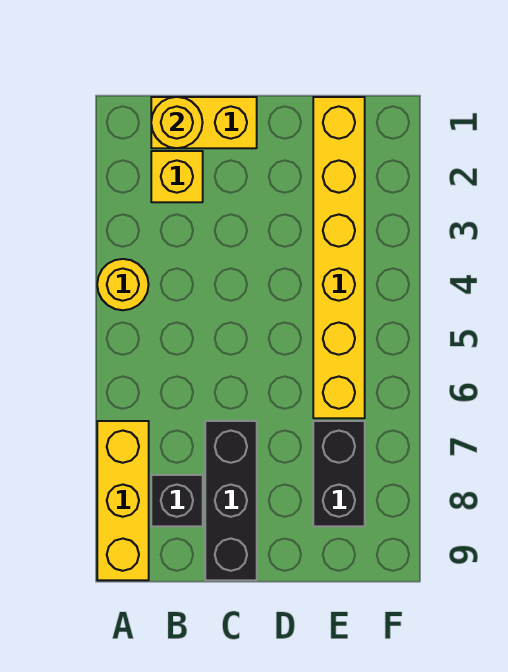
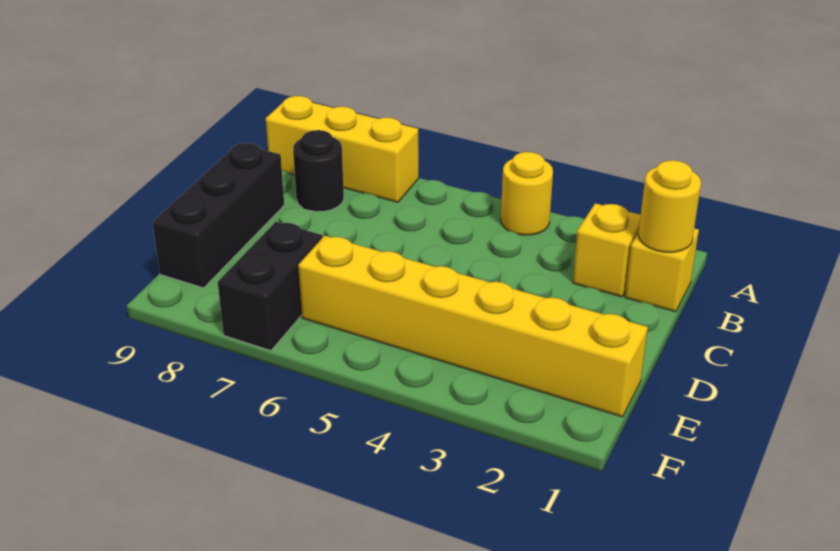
yellow brick B1:C1 level 1 -> yellow brick B1 level 1
black brick B8 level 1 -> black round brick B8 level 1
black brick C7:C9 level 1 -> black brick C9:E9 level 1
black brick E7:E8 level 1 -> black brick E7:F7 level 1

